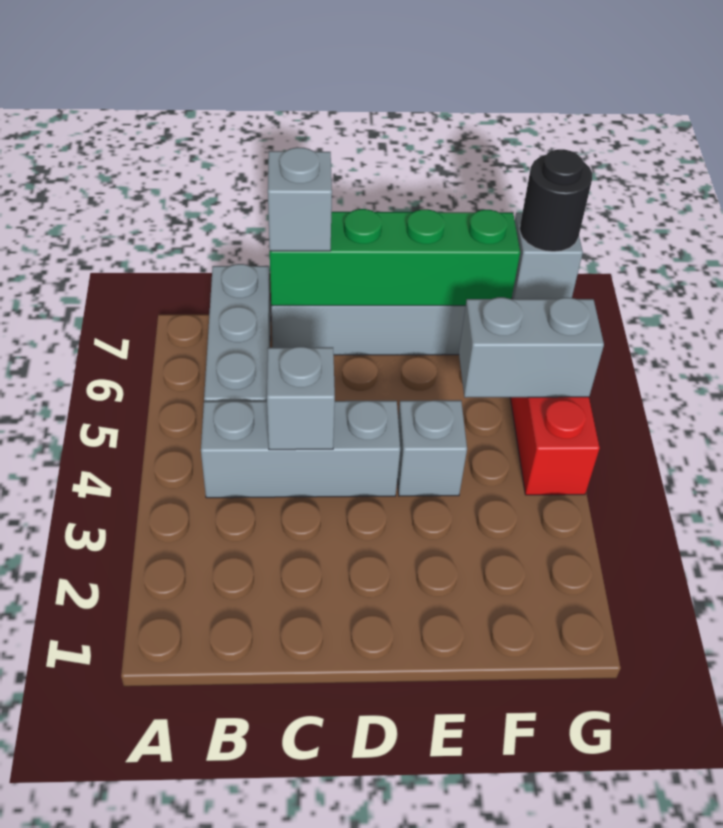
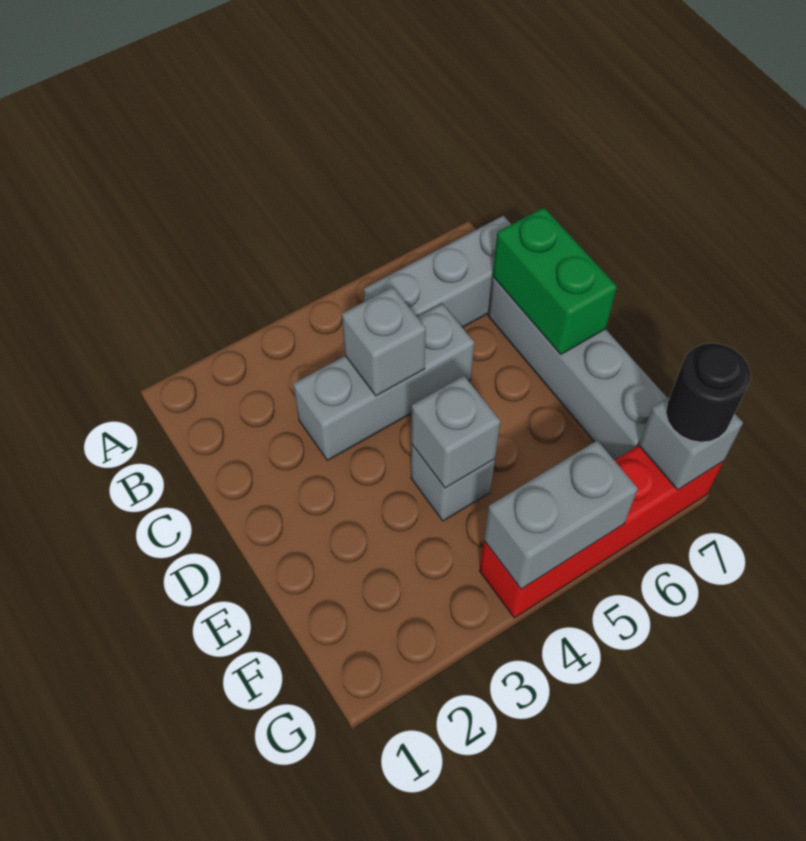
grey brick B4:D4 level 1 -> grey brick C3:C5 level 1
green brick C7:F7 level 2 -> green brick C7:D7 level 2
grey brick C7 level 3 -> grey brick E4 level 2
grey brick F5:G5 level 2 -> grey brick G4:G5 level 2

